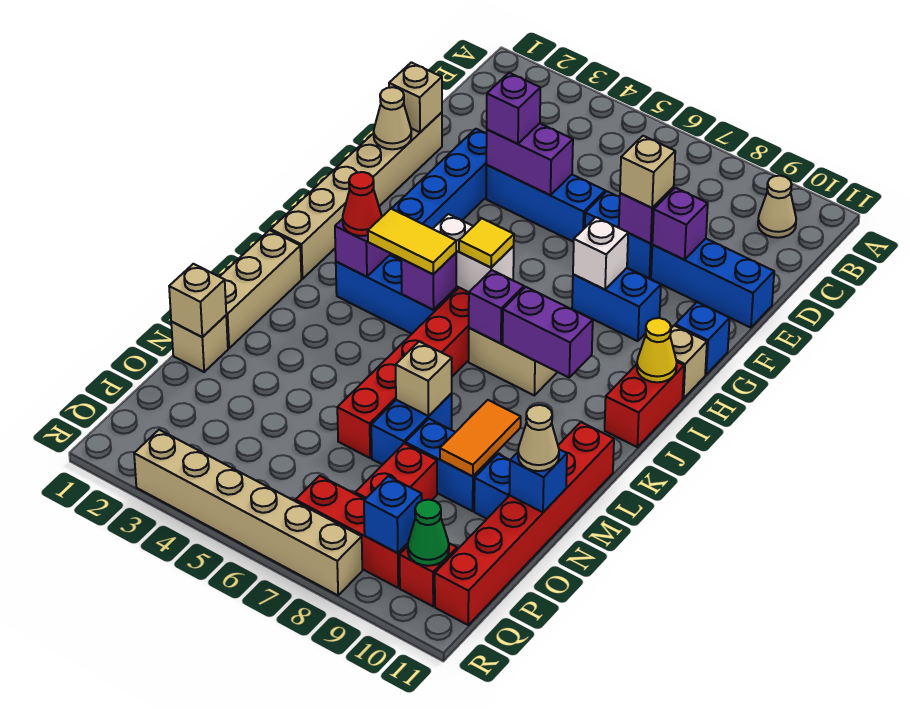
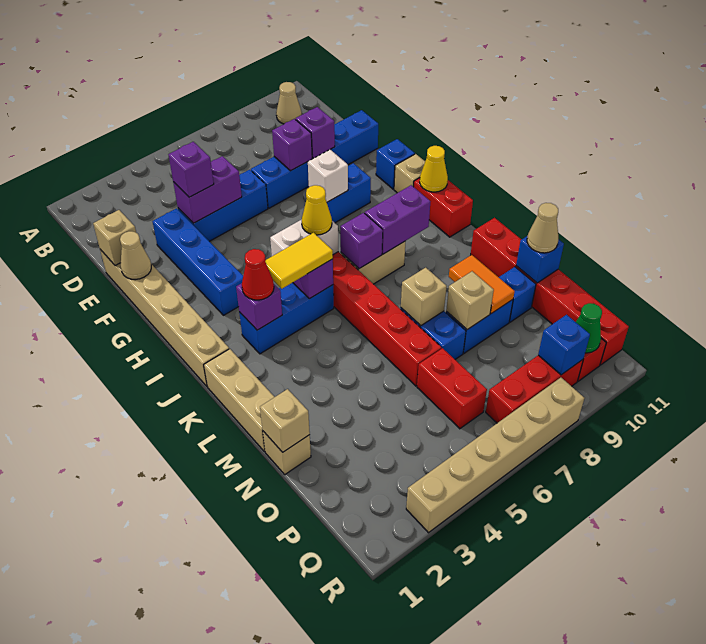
tan brick E8 level 3 -> tan brick N8 level 2
yellow tile I6 level 3 -> yellow cone I6 level 3
red brick O8:P8 level 1 -> red brick O6:P6 level 1

